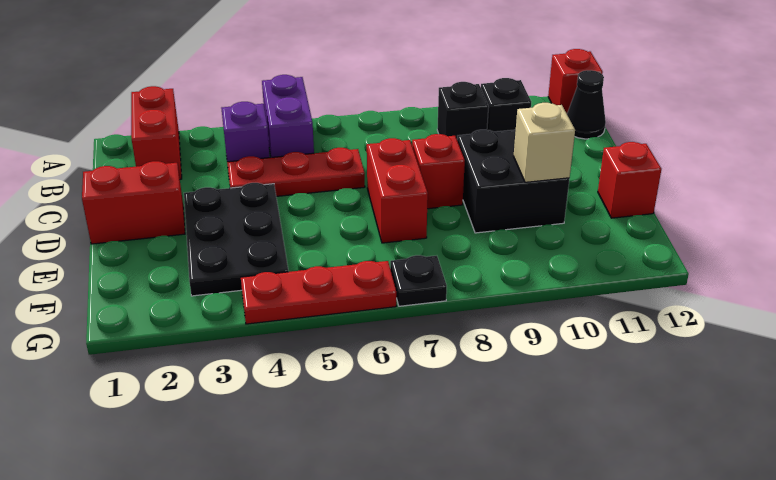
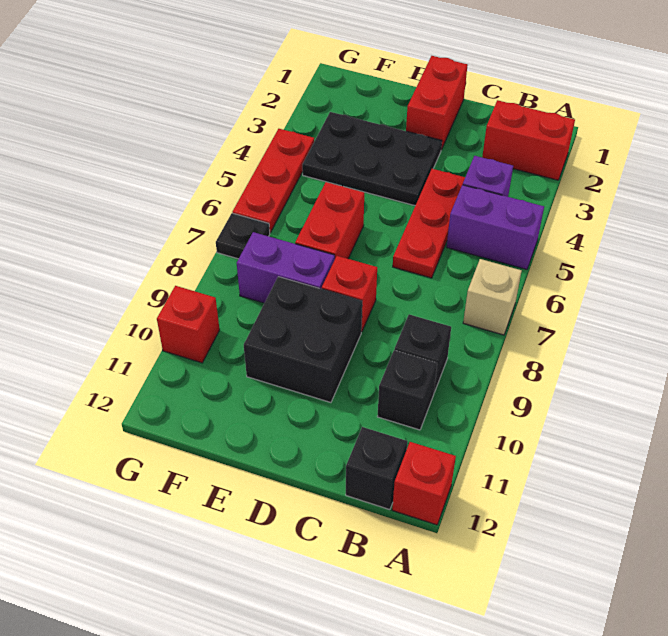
black cone B12 level 1 -> black brick B12 level 1
red brick D7:E7 level 1 -> red brick E6:E7 level 1
none -> purple brick E8:F8 level 1
tan brick E10 level 2 -> tan brick A7 level 1
red brick E12 level 1 -> red brick G10 level 1

